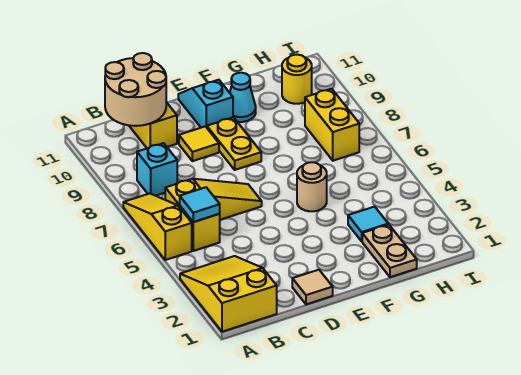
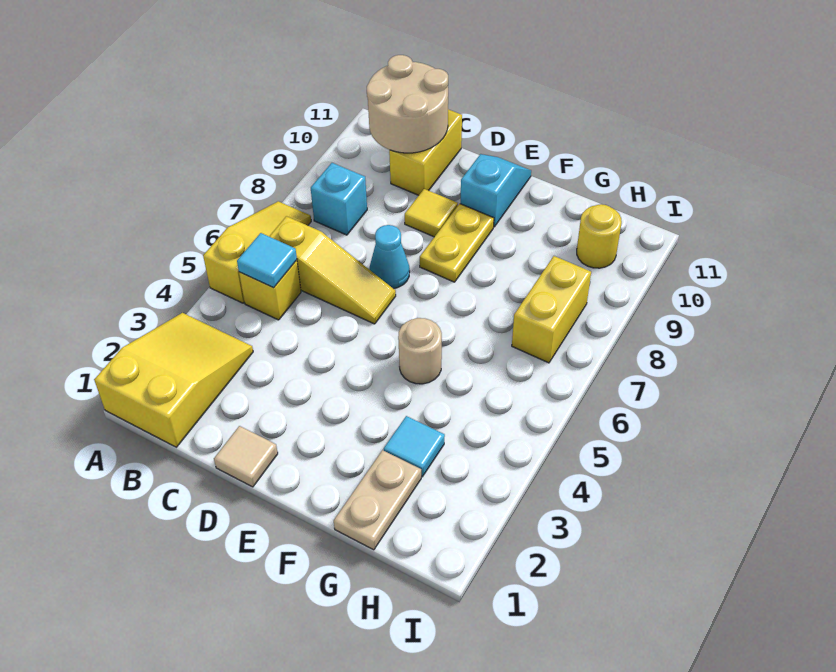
cyan cone F10 level 1 -> cyan cone D7 level 1

